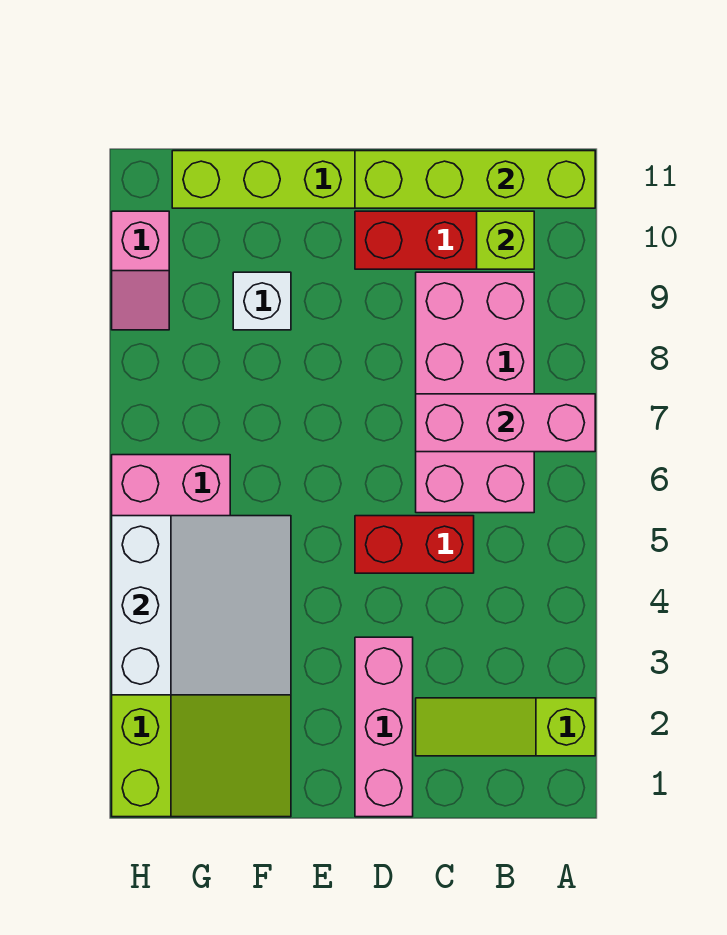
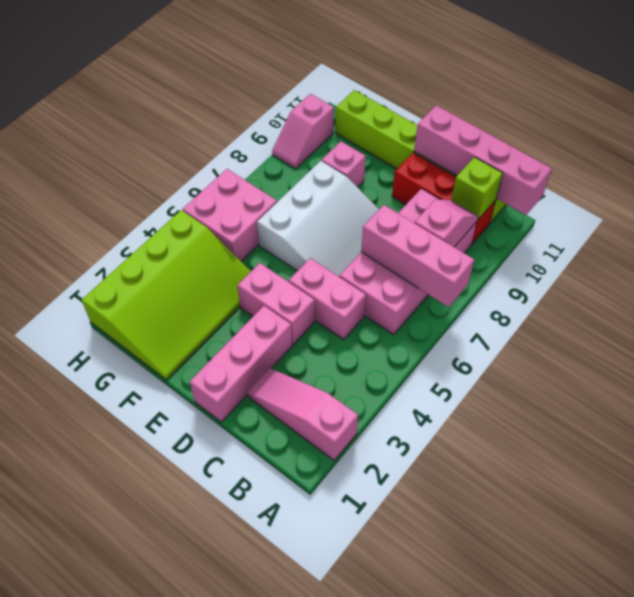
lime slope A2:C2 level 1 top A -> pink slope A2:C2 level 1 top A
lime brick A11:D11 level 2 -> pink brick A11:D11 level 2
none -> pink slope B8:B9 level 2 top 8
red brick C5:D5 level 1 -> pink brick C5:D5 level 1
none -> pink brick D4:E4 level 1
white slope F3:H5 level 2 top H -> white slope D6:F8 level 1 top F
white brick F9 level 1 -> pink brick F9 level 1

